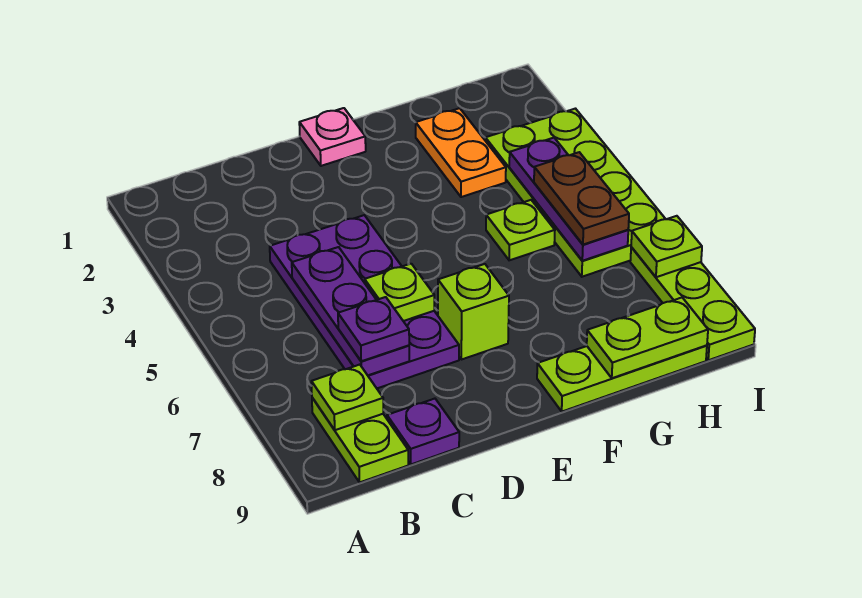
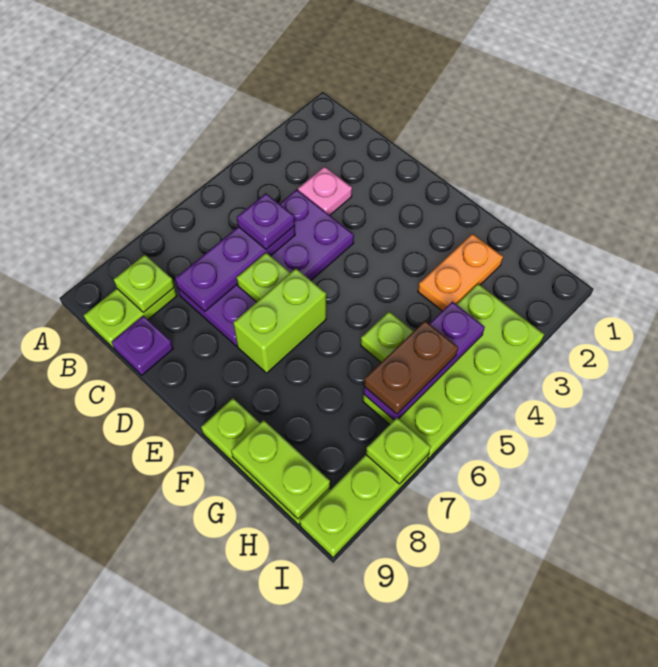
purple plate C7 level 3 -> purple plate C5 level 3
pink plate E1 level 1 -> pink plate C3 level 1
lime brick E7 level 1 -> lime brick E6:E7 level 1

